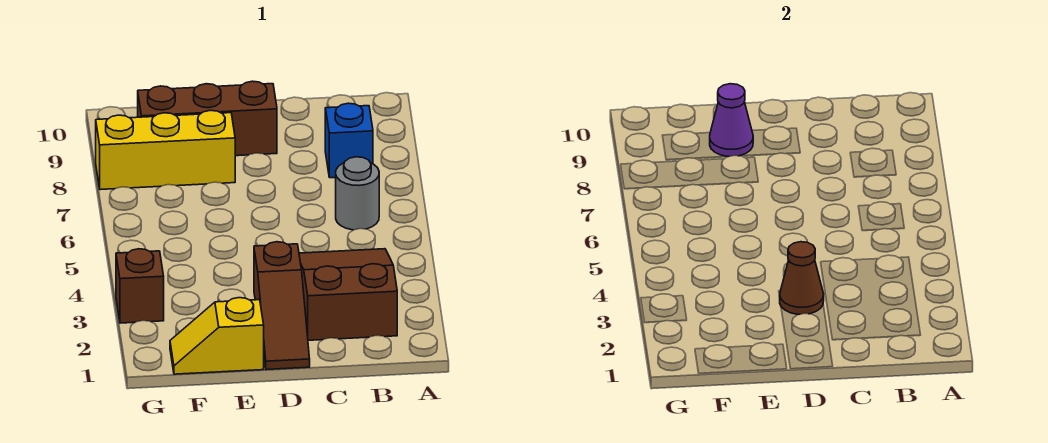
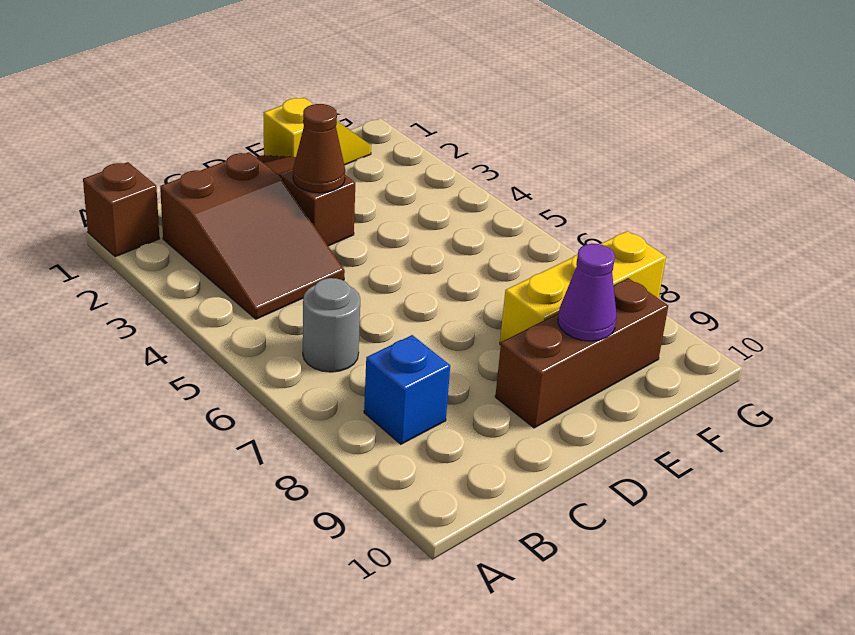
brown brick G3 level 1 -> brown brick A1 level 1

